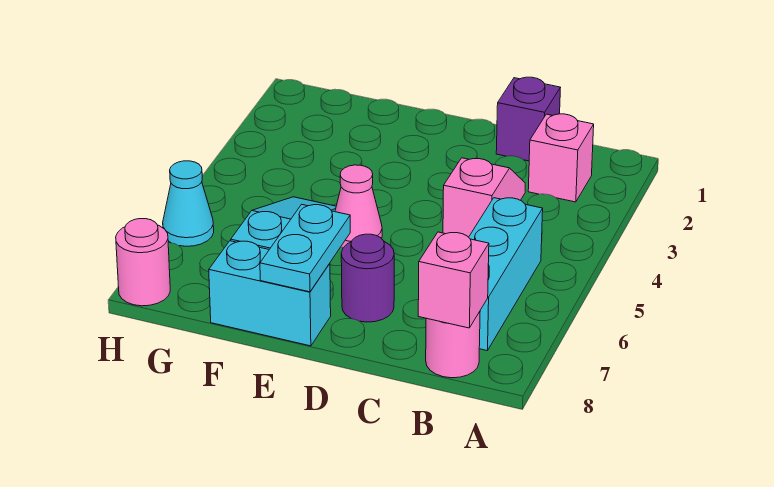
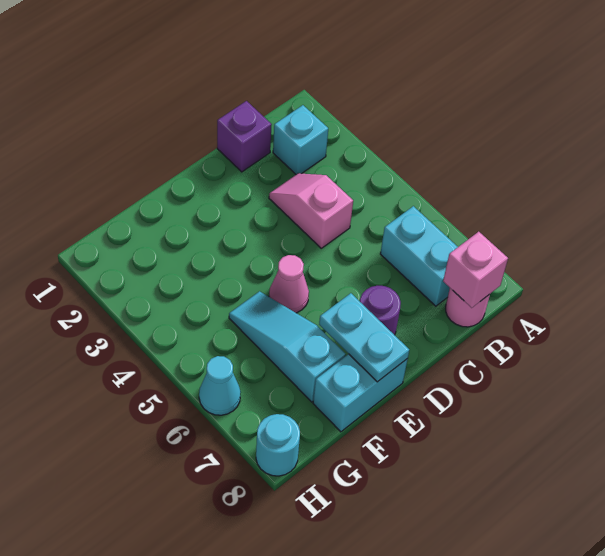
pink brick B2 level 1 -> cyan brick B2 level 1
cyan brick B5:B7 level 1 -> cyan brick B6:B7 level 1
pink round brick H8 level 1 -> cyan round brick H8 level 1

